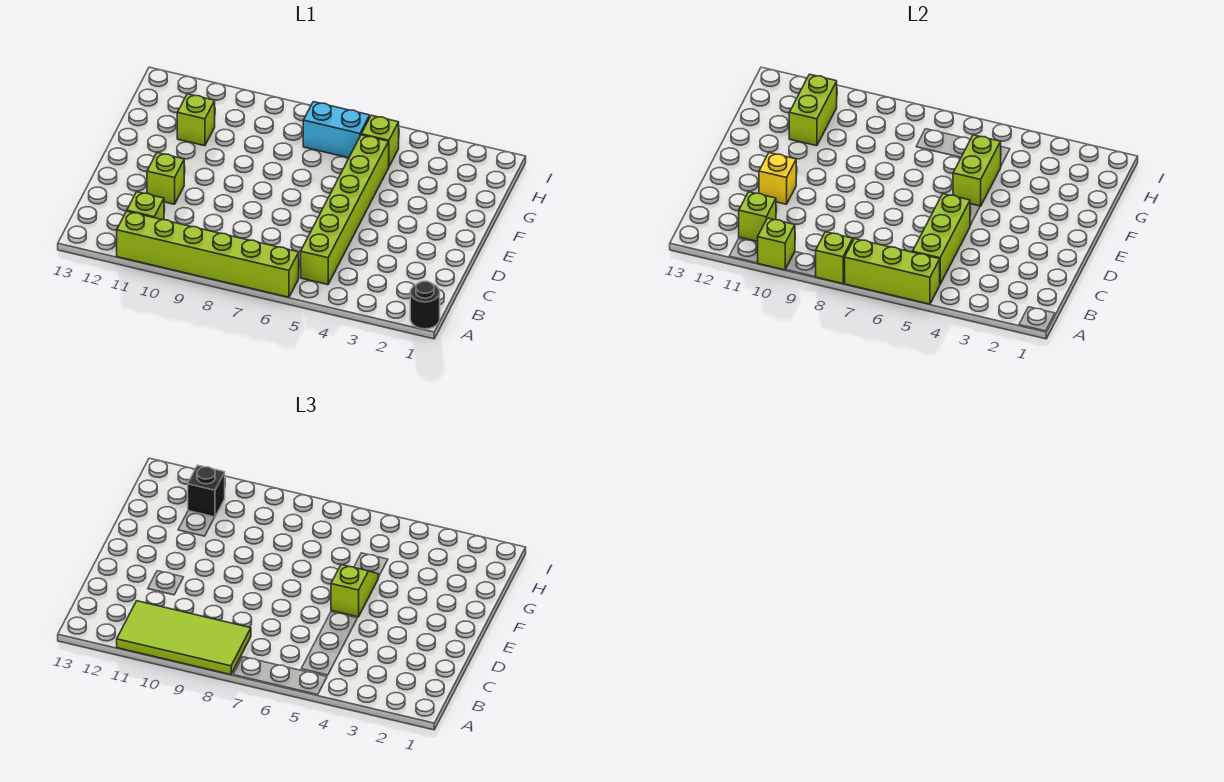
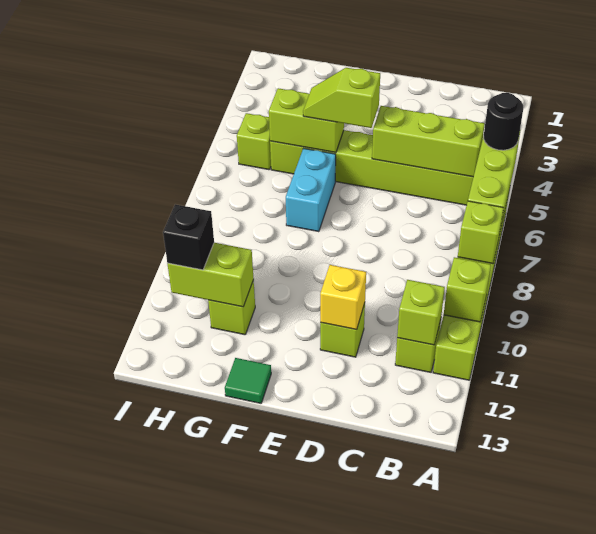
black round brick A1 level 1 -> black round brick A5 level 3
lime tile A8:B11 level 3 -> none
none -> green tile F13 level 1
cyan brick H6:H7 level 1 -> cyan brick F6:F7 level 1

